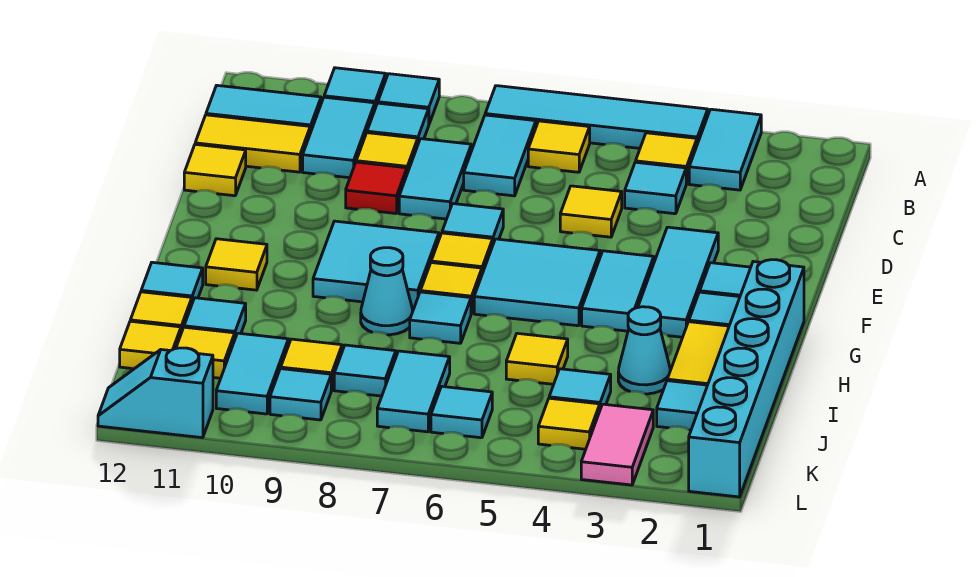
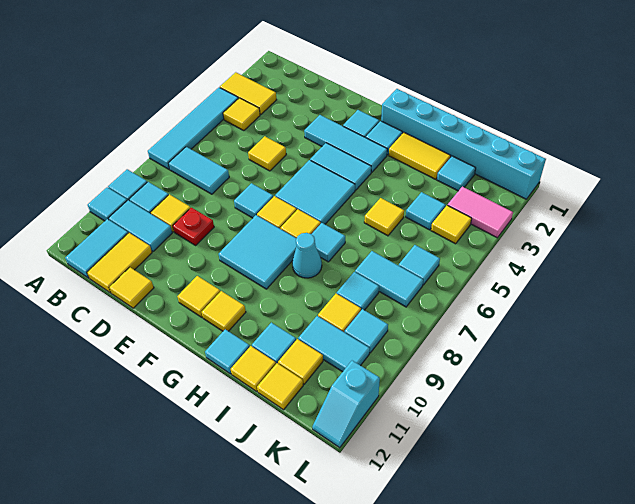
cyan tile A3:B3 level 1 -> yellow tile A3:B3 level 1
yellow tile B6 level 1 -> yellow tile F11 level 1
cyan tile C4 level 1 -> none
cyan tile C8:D8 level 1 -> none
red tile D9 level 1 -> red plate D9 level 1
cyan cone I3 level 1 -> none

